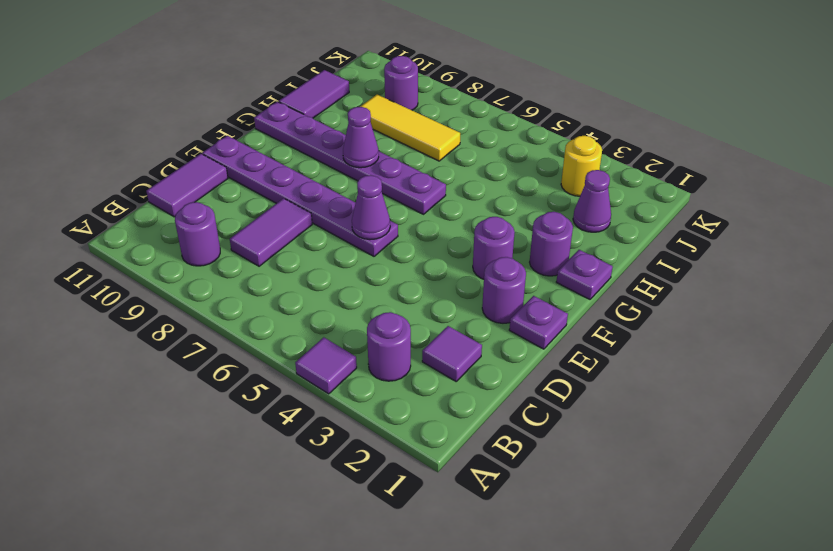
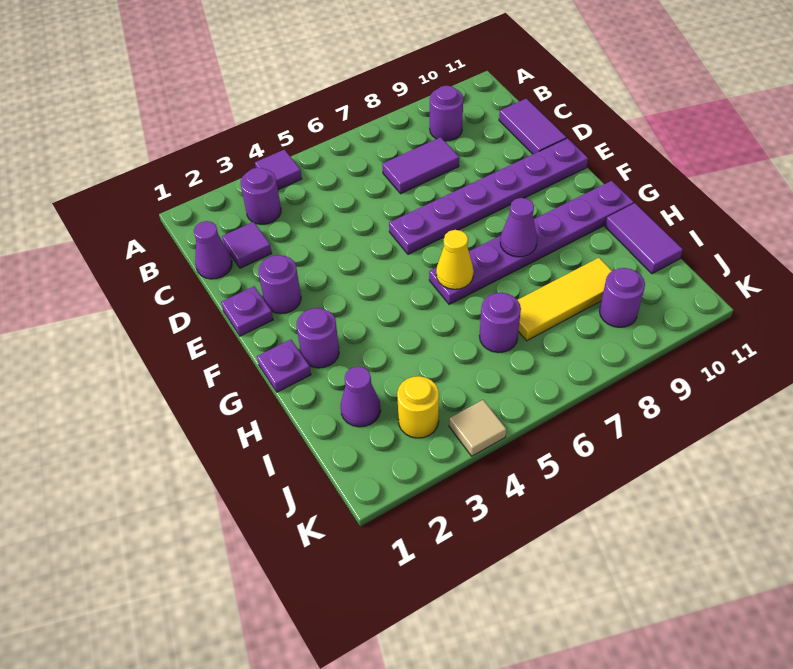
purple tile C8:D8 level 1 -> purple tile C7:C8 level 1
purple cone E6 level 2 -> purple cone C1 level 1
purple round brick F3 level 1 -> purple round brick I6 level 1
none -> yellow cone G6 level 2
none -> tan tile K4 level 1

